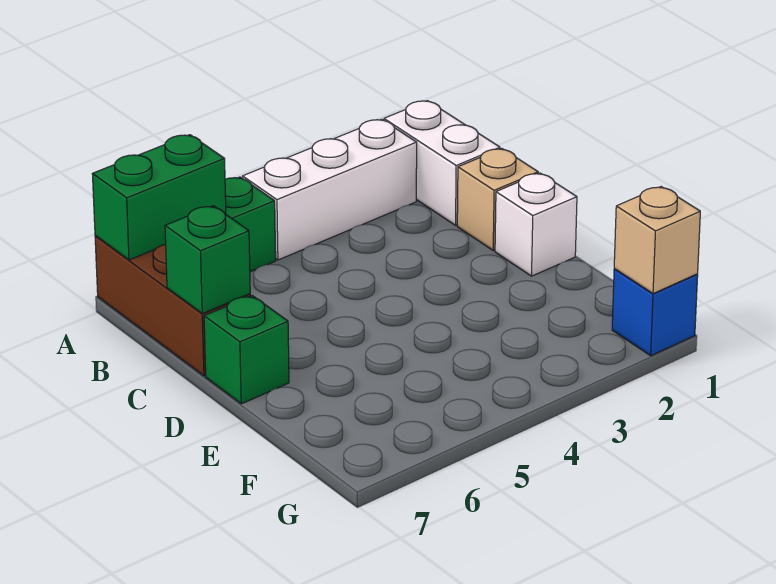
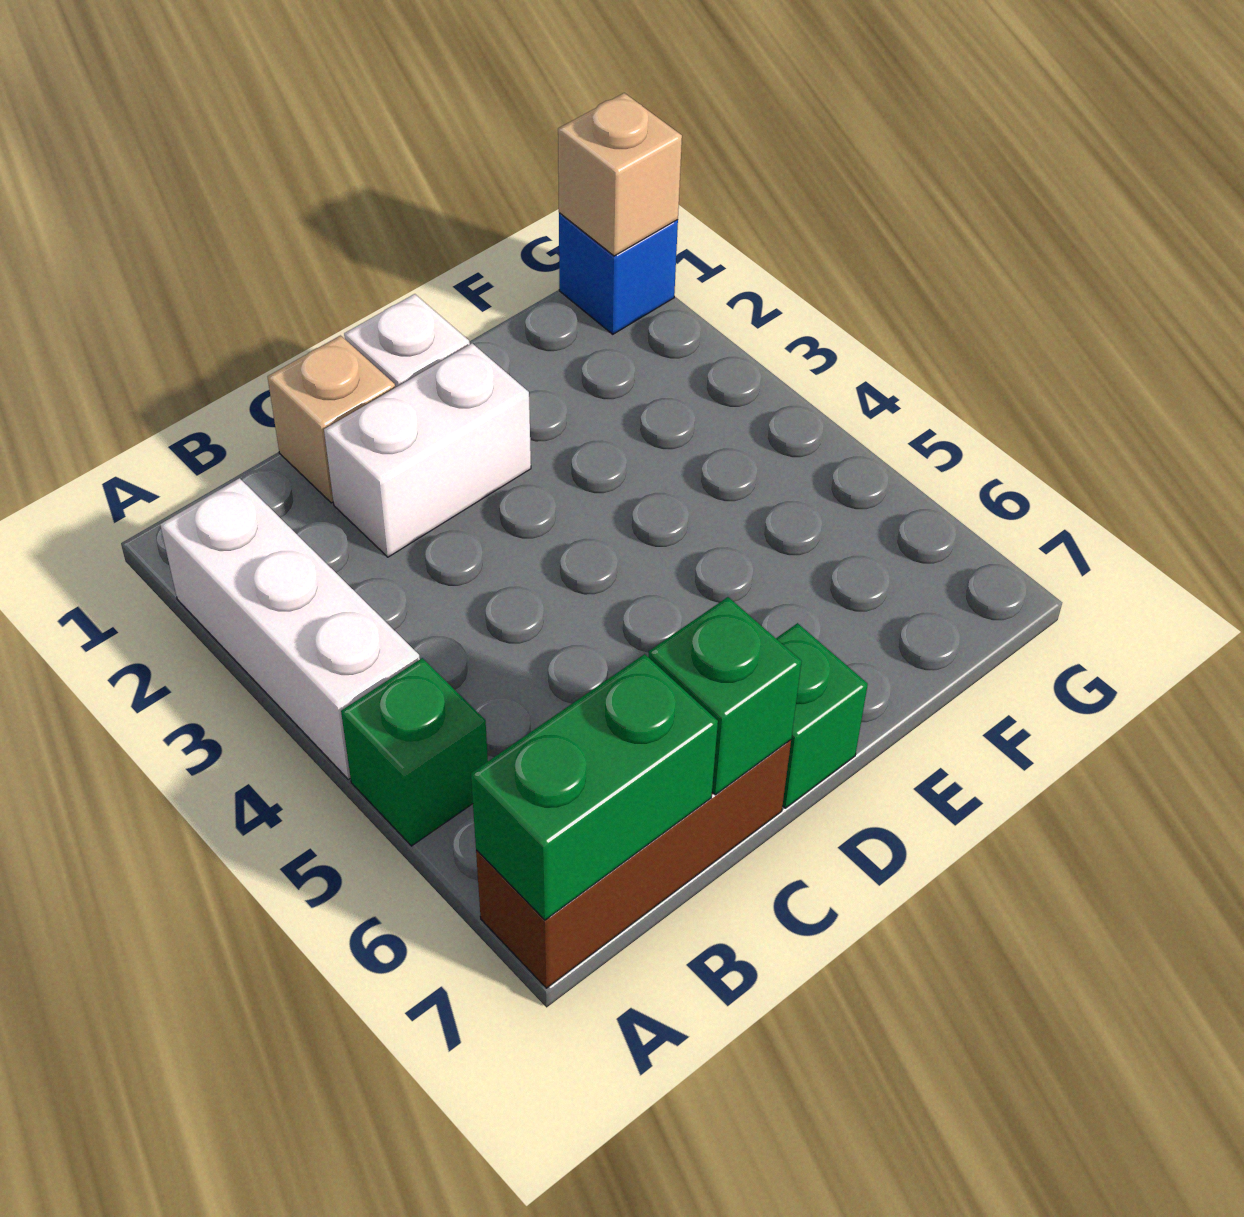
white brick A1:B1 level 1 -> white brick C2:D2 level 1
green brick A6:A7 level 2 -> green brick A7:B7 level 2

